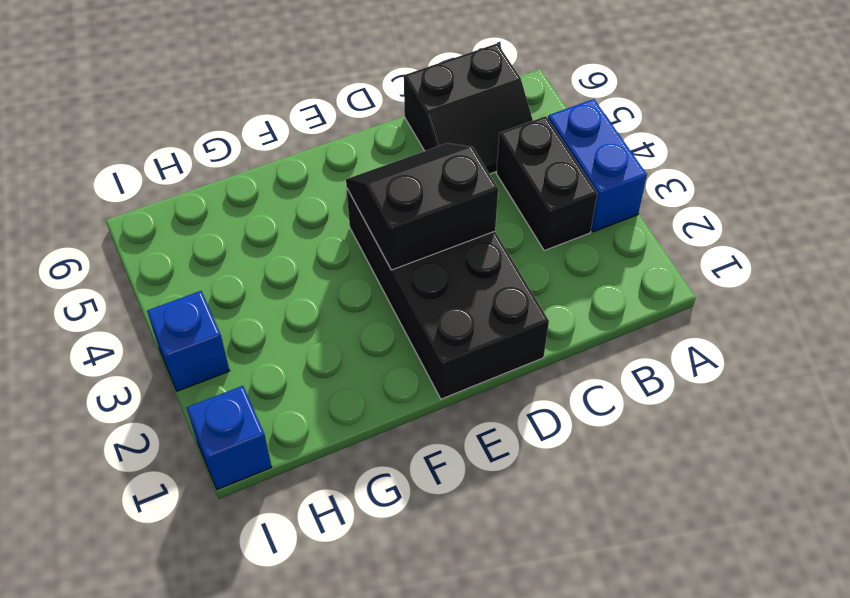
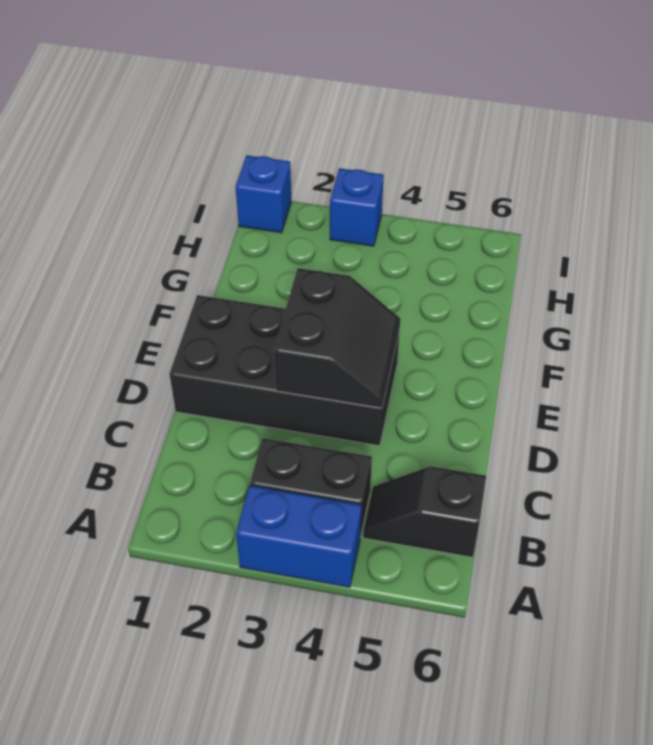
black slope B5:C6 level 1 top 6 -> black slope B5:B6 level 1 top 6

